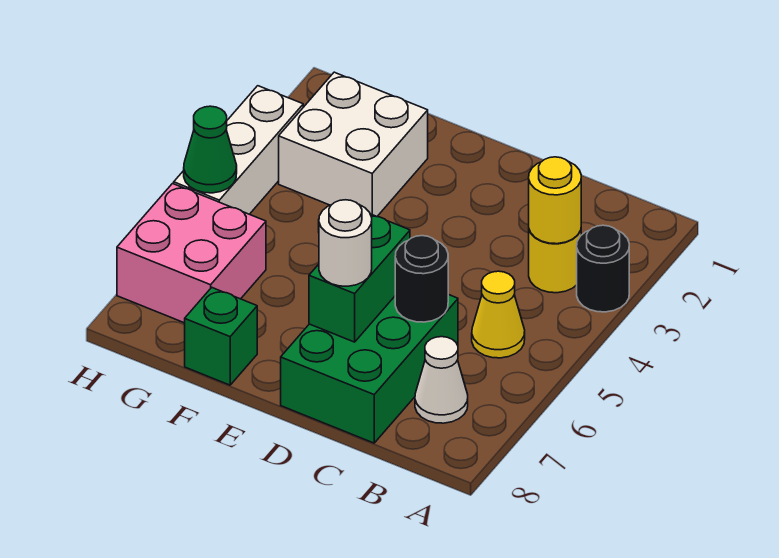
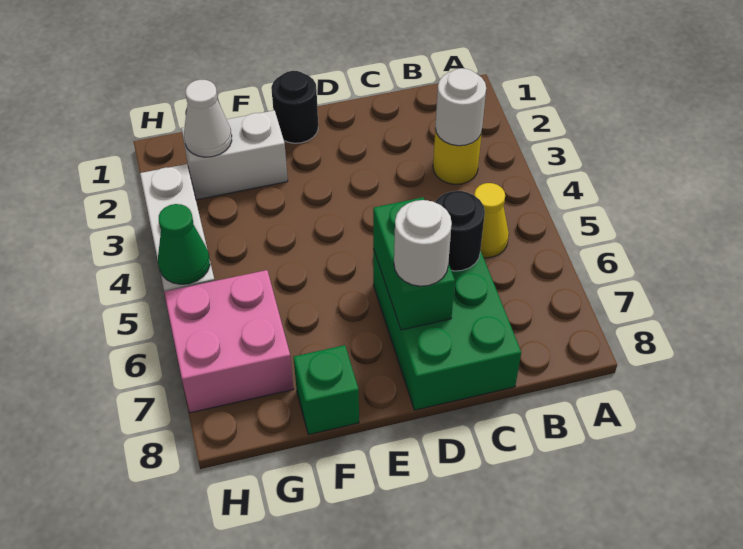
black round brick A3 level 1 -> black round brick E1 level 1
yellow round brick B3 level 2 -> white round brick B3 level 2
white cone B7 level 1 -> white cone G2 level 2
white brick F2:G3 level 1 -> white brick F2:G2 level 1

